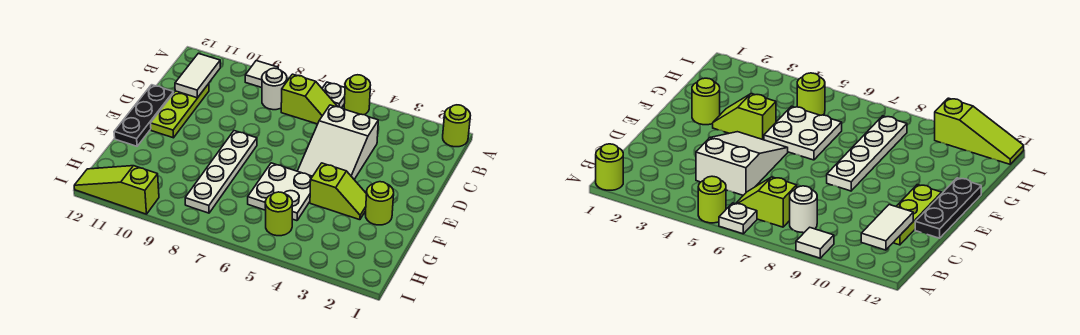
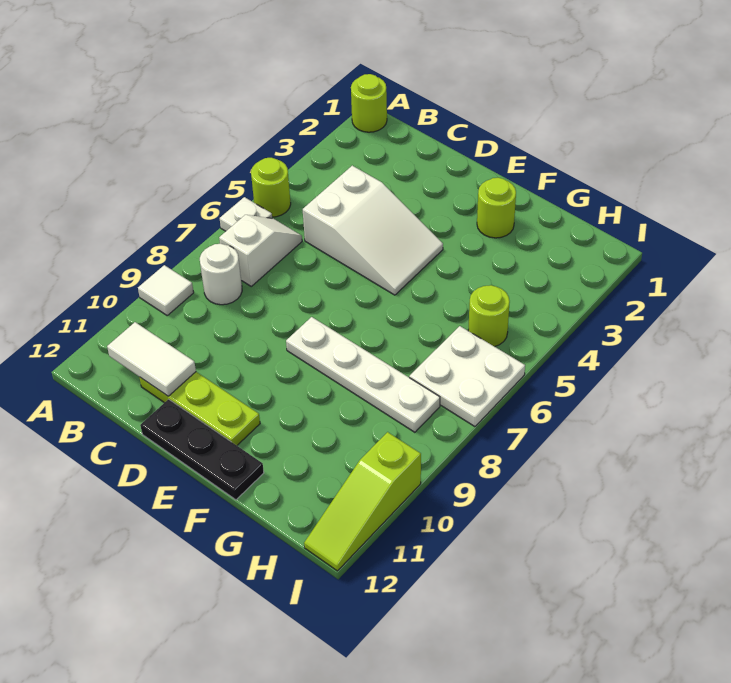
lime slope B6:B7 level 1 top 7 -> white slope B6:B7 level 1 top 7
lime slope F3:F4 level 1 top 4 -> none
white plate F5:G6 level 1 -> white plate H6:I7 level 1

